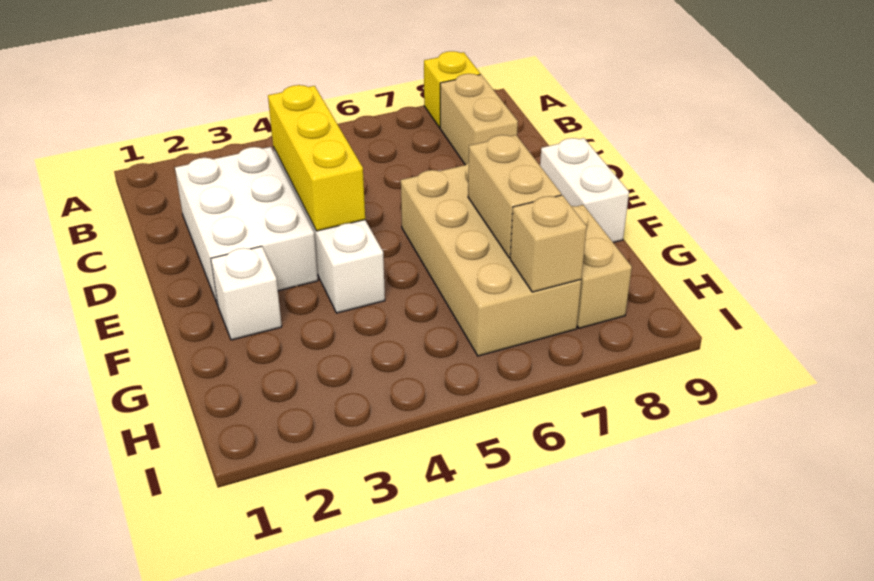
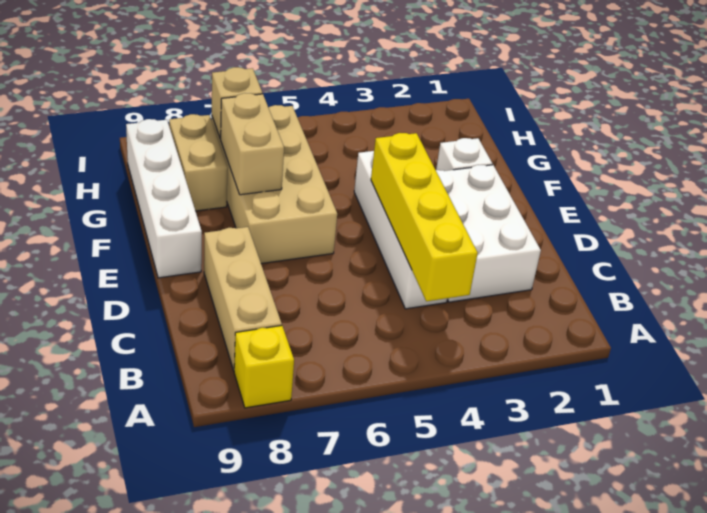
tan brick B8:C8 level 1 -> tan brick B8:D8 level 1
yellow brick C4:E4 level 2 -> yellow brick B4:E4 level 2
white brick E9:F9 level 1 -> white brick E9:H9 level 1

